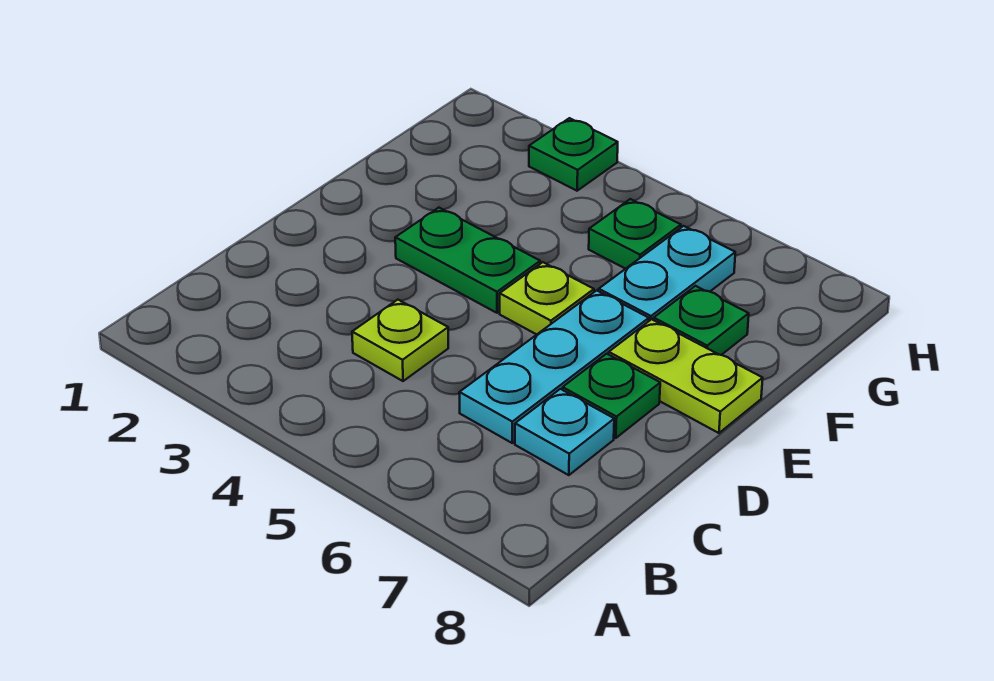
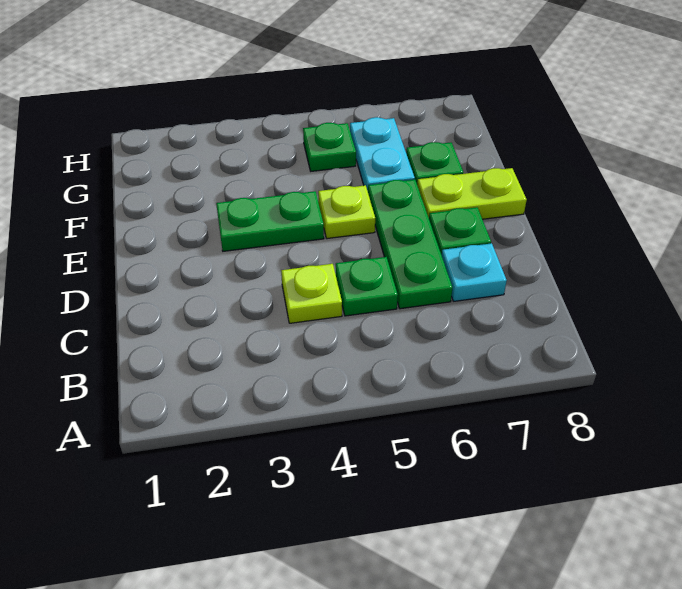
cyan plate C6:E6 level 1 -> green plate C6:E6 level 1
green plate H3 level 1 -> green plate C5 level 1

